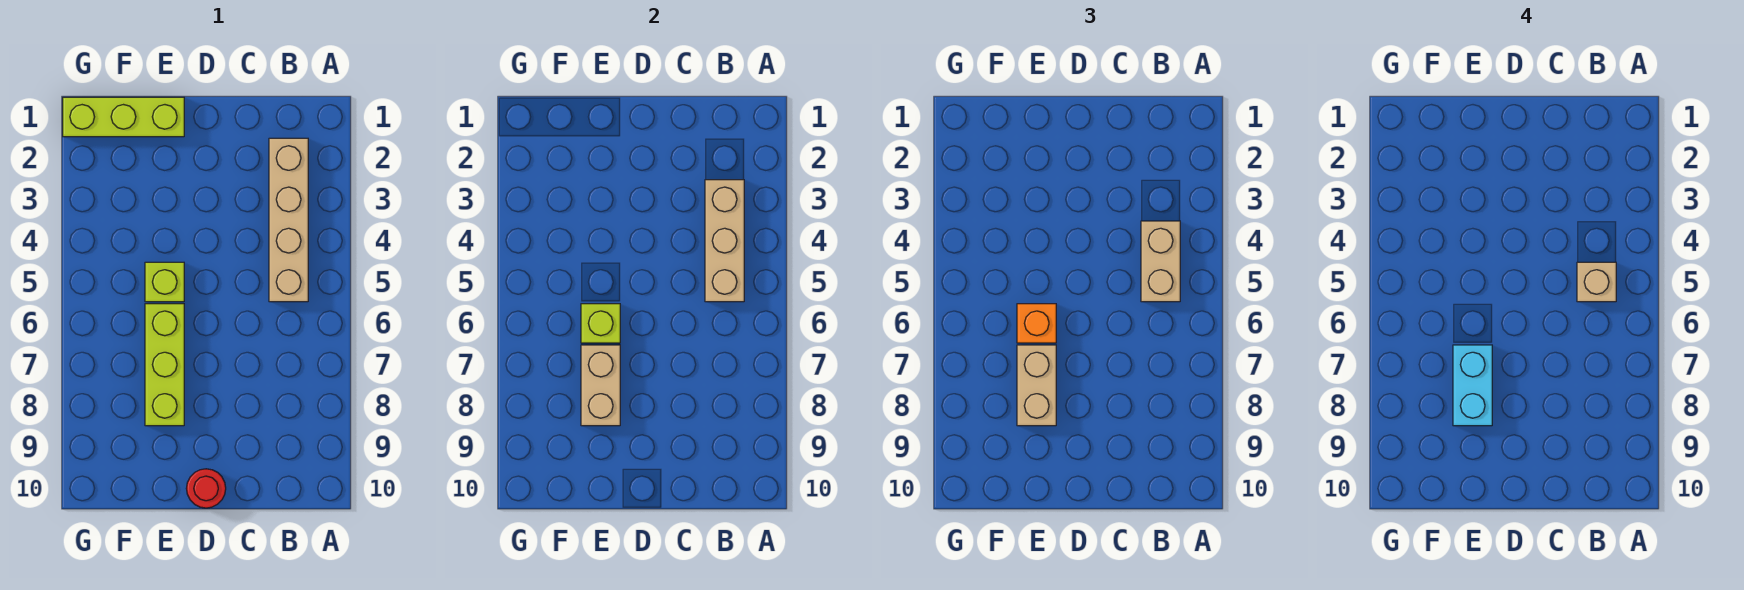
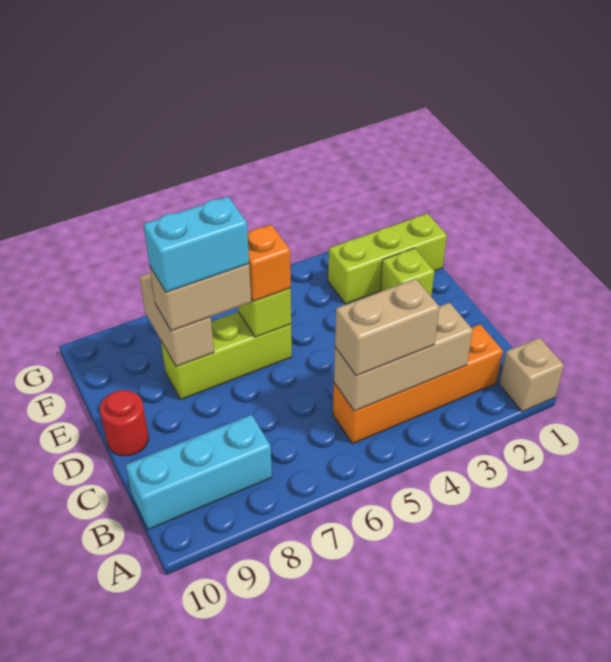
tan brick B2:B5 level 1 -> orange brick B2:B5 level 1
tan brick B5 level 4 -> tan brick A1 level 1
none -> cyan brick B8:B10 level 1
lime brick E1:G1 level 1 -> lime brick F1:F3 level 1
lime brick E5 level 1 -> lime brick E2 level 1
tan brick E7:E8 level 2 -> tan brick E8:F8 level 2

